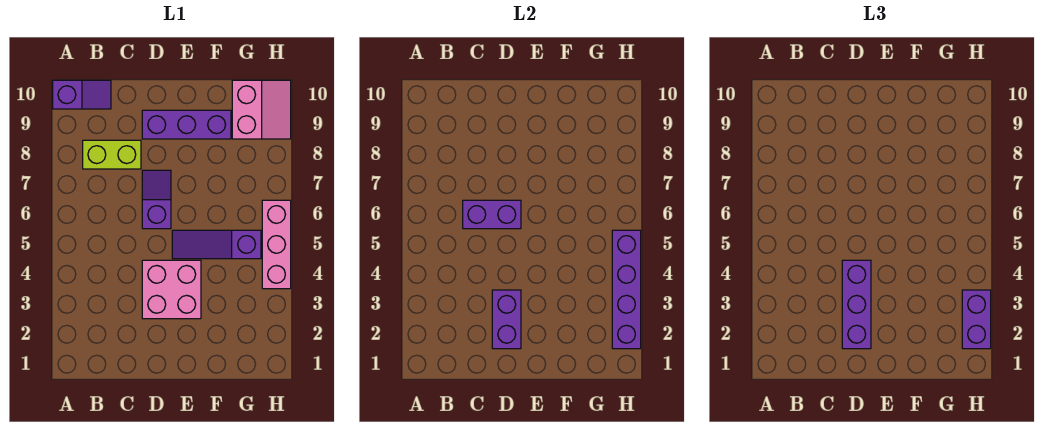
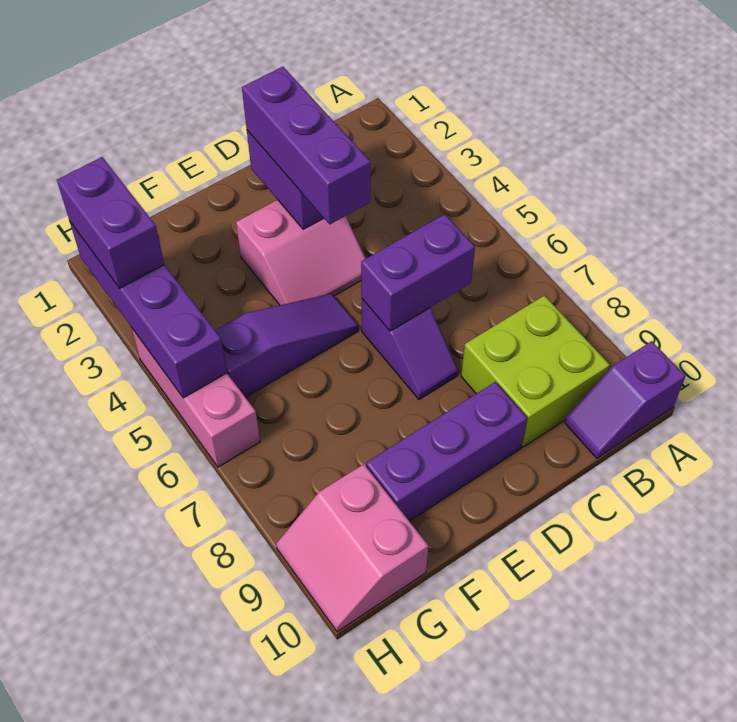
lime brick B8:C8 level 1 -> lime brick B8:C9 level 1
pink brick D3:E4 level 1 -> pink slope D3:E4 level 1 top 3

